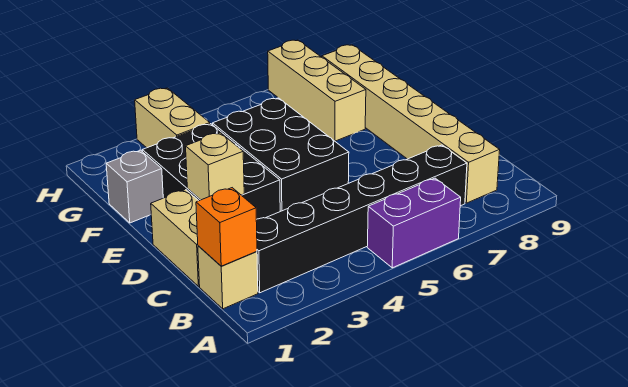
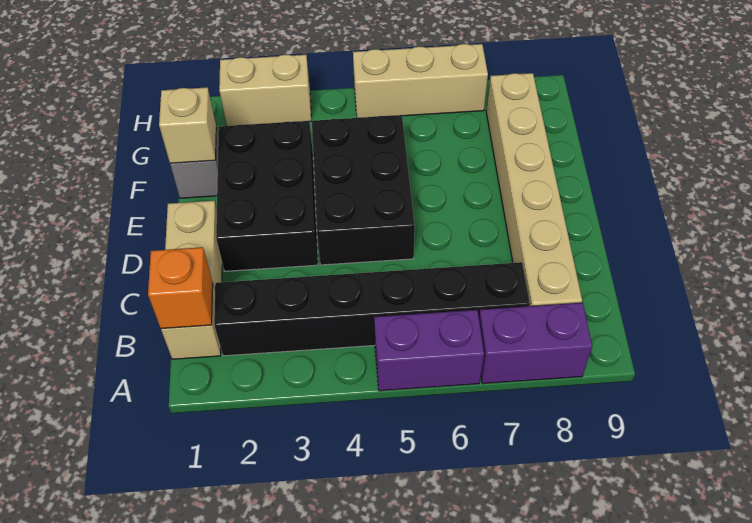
none -> purple brick A7:A8 level 1
tan brick D2 level 2 -> tan brick F1 level 2
tan brick F7:H7 level 1 -> tan brick H5:H7 level 1
tan brick G3:H3 level 1 -> tan brick H2:H3 level 1

